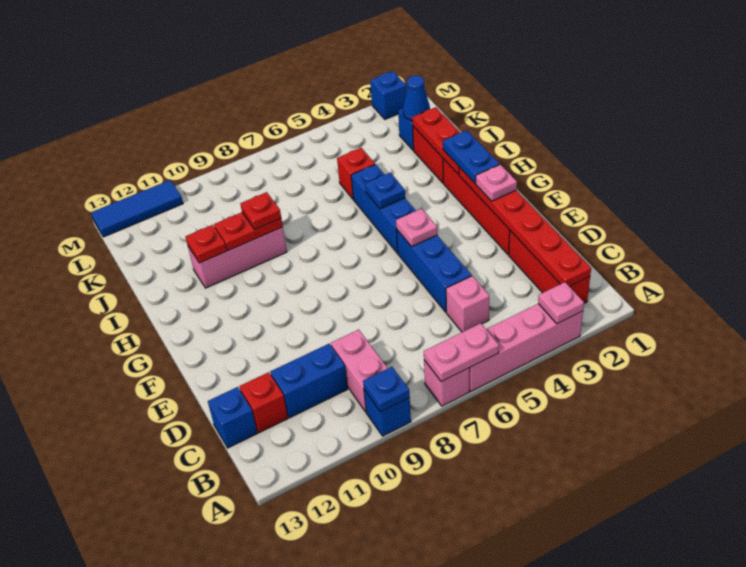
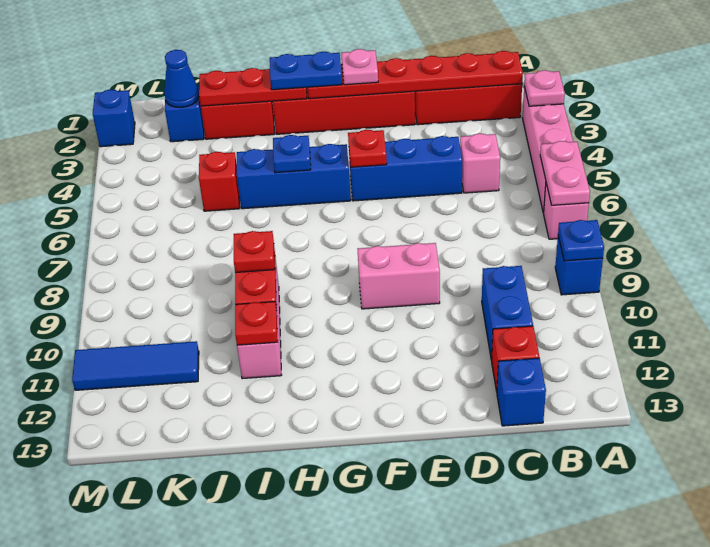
pink brick B9:C9 level 1 -> pink brick E9:F9 level 1
pink plate F5 level 2 -> red plate F5 level 2
blue tile M11:M13 level 1 -> blue tile K11:M11 level 1

